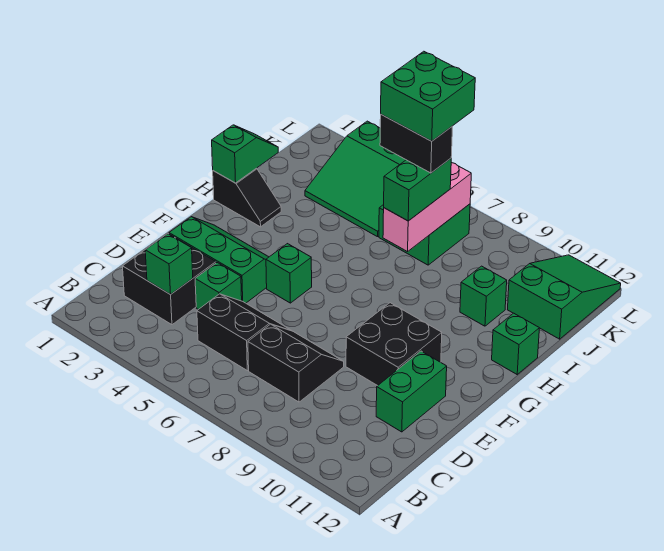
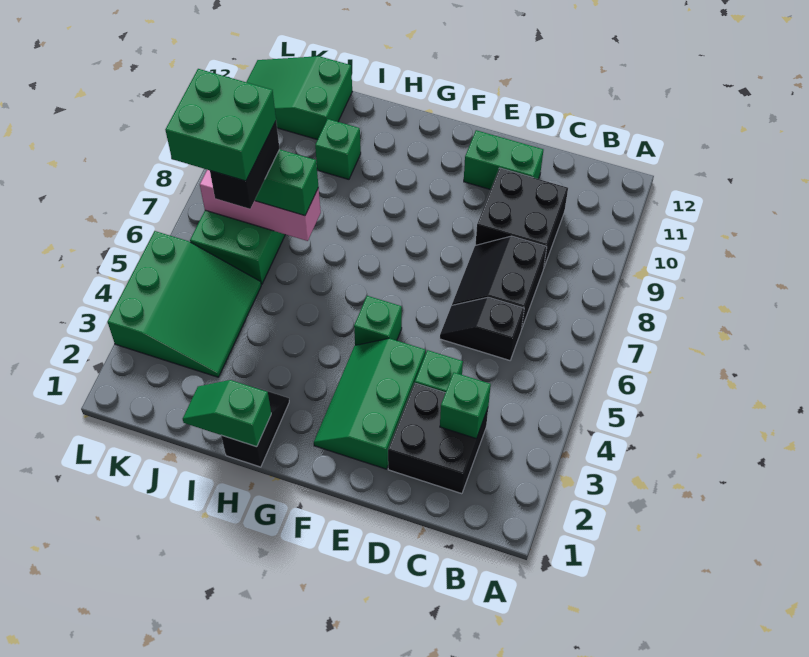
black slope C5:D6 level 1 top C -> black slope C6:D6 level 1 top C
black brick E9:F10 level 1 -> black brick C9:D10 level 1
green brick H12 level 1 -> none

